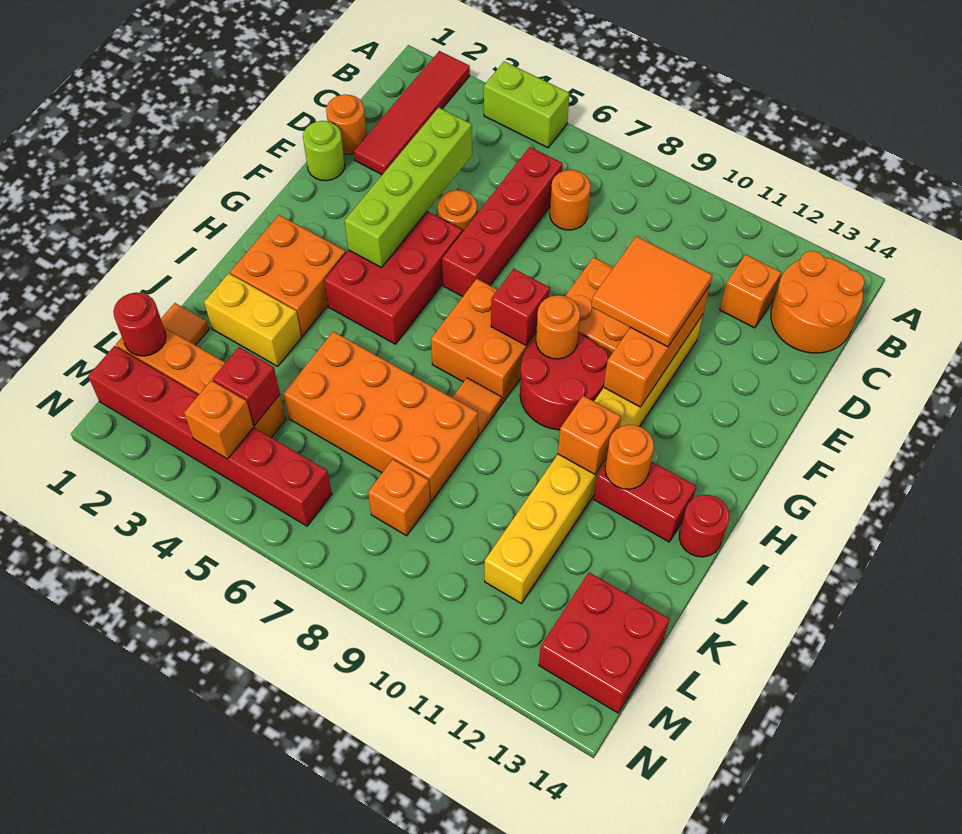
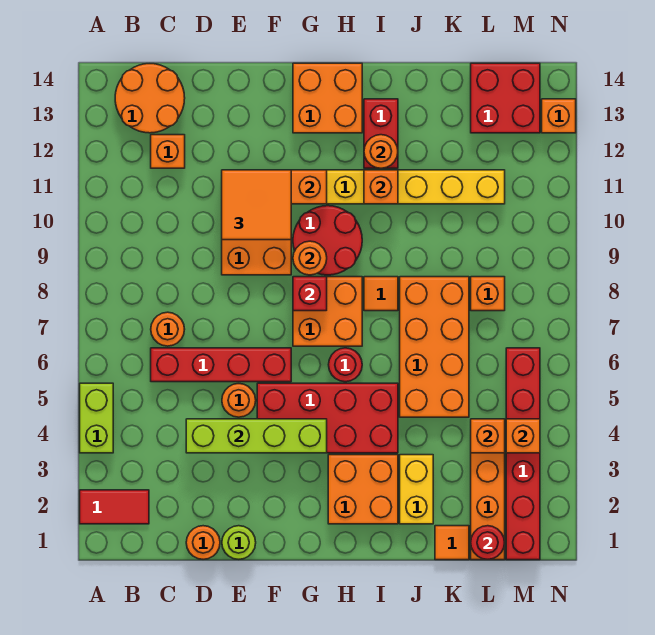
red tile A2:D2 level 1 -> red tile A2:B2 level 1
red brick F4:H5 level 1 -> red brick F4:I5 level 1
none -> orange brick G13:H14 level 1
red round brick I14 level 1 -> red round brick H6 level 1
red brick L4 level 2 -> orange brick L4 level 2
none -> orange brick N13 level 1

